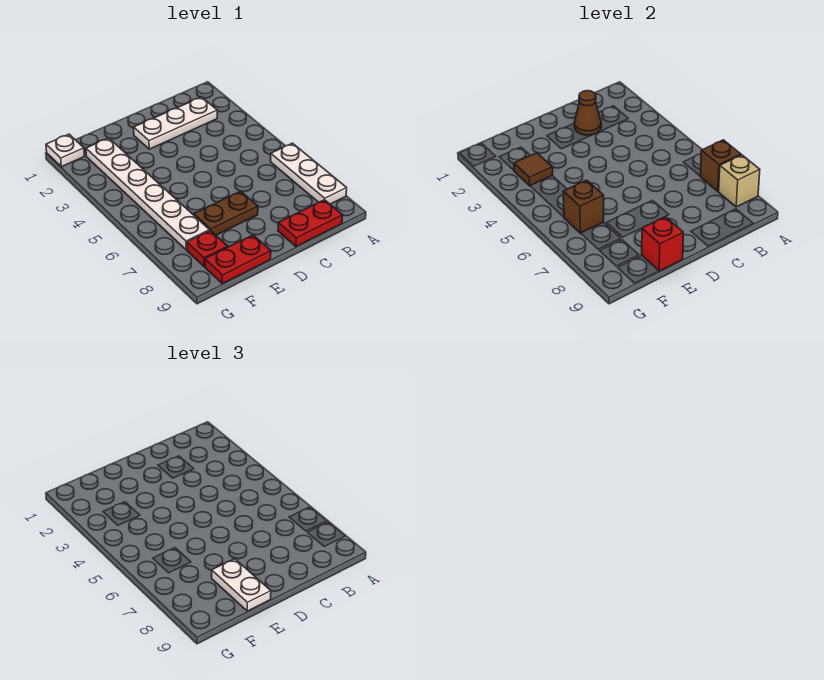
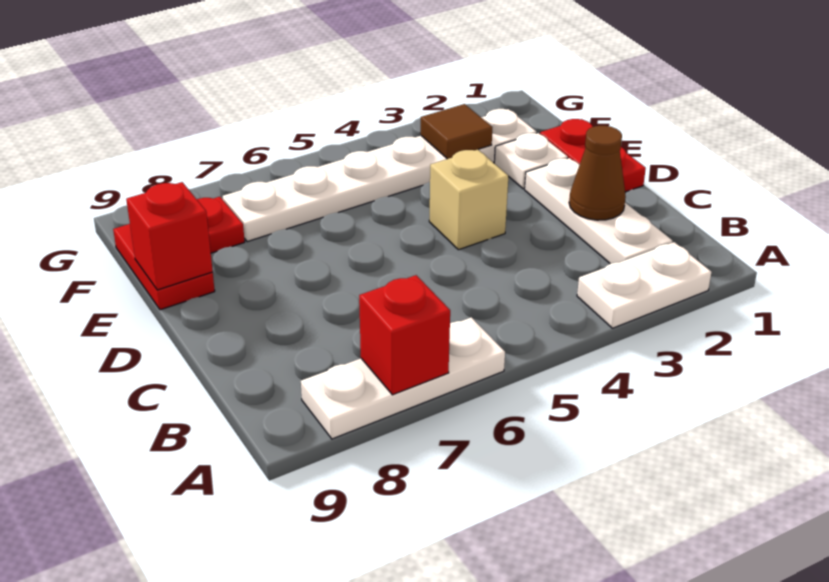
brown brick A7 level 2 -> red brick A7 level 2
tan brick A8 level 2 -> tan brick D4 level 1
red plate B9:C9 level 1 -> red plate D1:E1 level 1
brown plate D7:E7 level 1 -> none
white plate E8:E9 level 3 -> white plate A2:A3 level 1
brown brick F6 level 2 -> none
white plate G1 level 1 -> white plate E2 level 1

